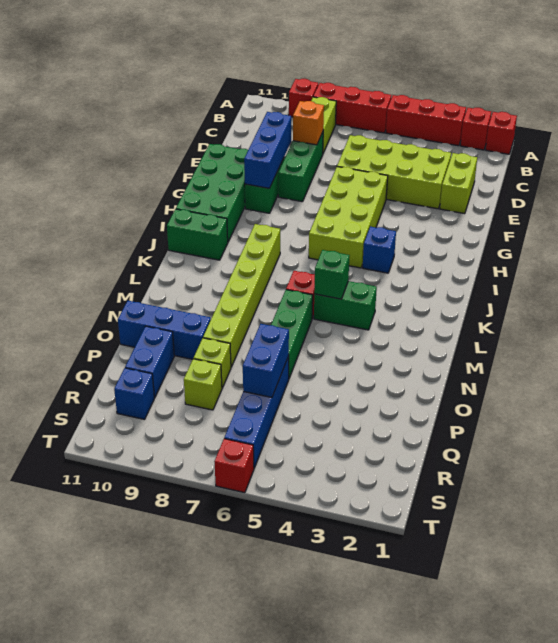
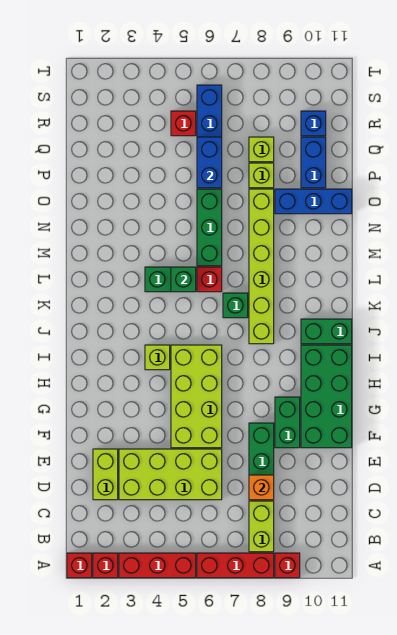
blue brick E9:G9 level 2 -> none
blue brick I4 level 1 -> lime brick I4 level 1
none -> green brick K7 level 1
red brick T6 level 1 -> red brick R5 level 1

